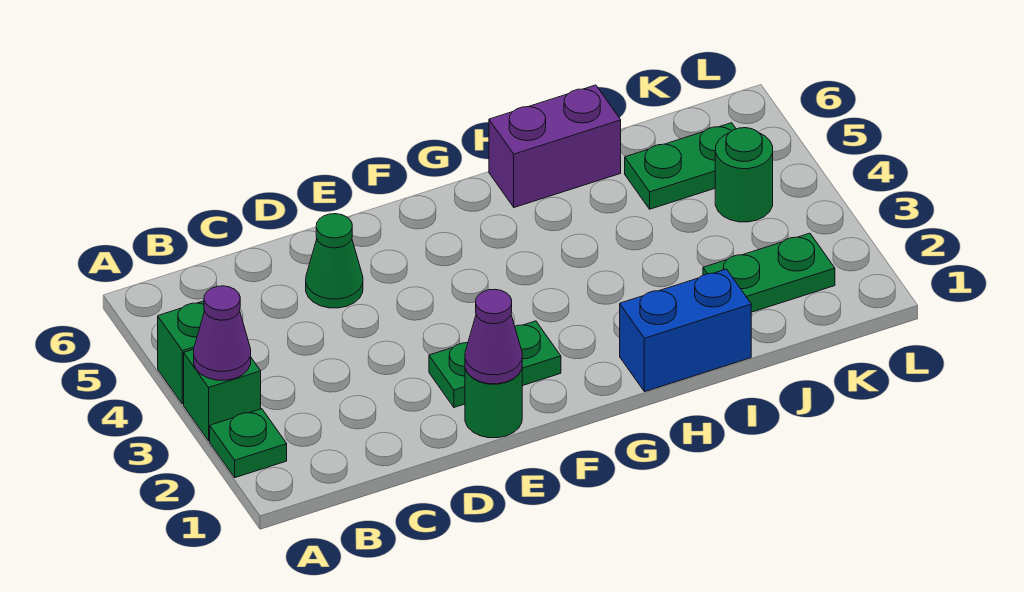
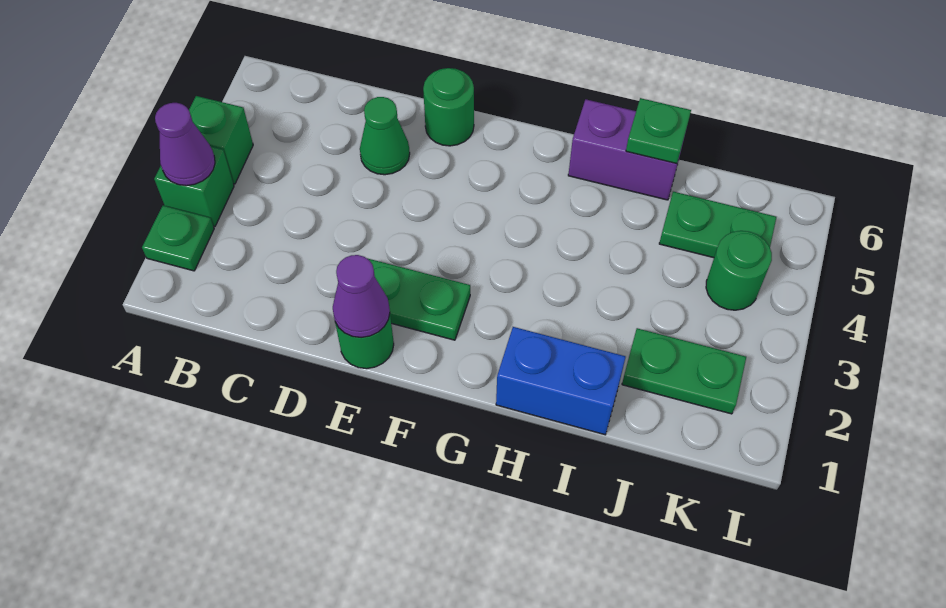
none -> green round brick E6 level 1
none -> green plate I6 level 2

